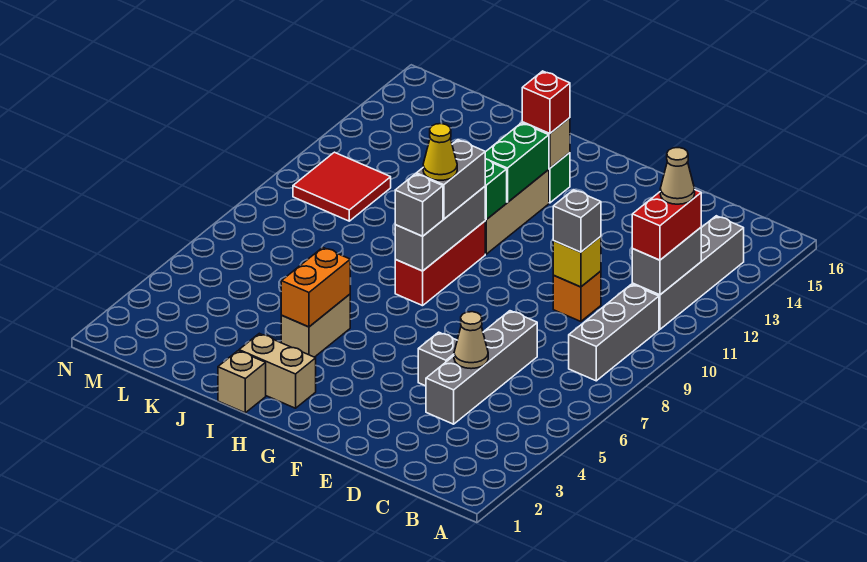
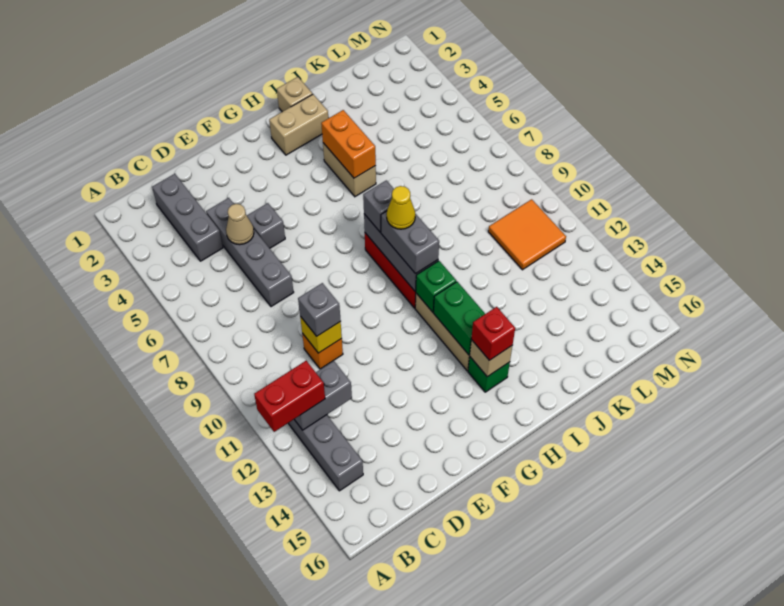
grey brick B8:B10 level 1 -> grey brick C2:C4 level 1
grey brick B11:B12 level 2 -> grey brick B12:C12 level 2
red brick B11:B12 level 3 -> red brick A12:B12 level 3
tan cone B12 level 4 -> none
red tile L10:M11 level 1 -> orange tile L10:M11 level 1

